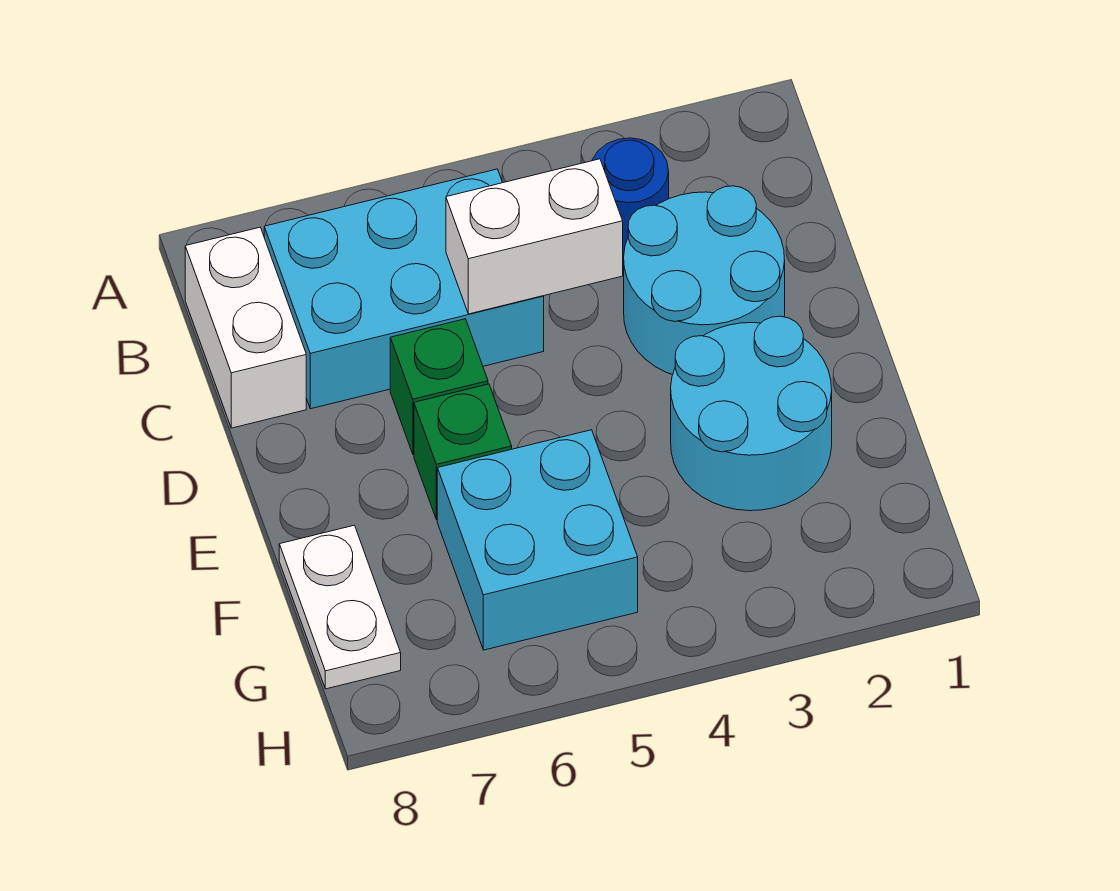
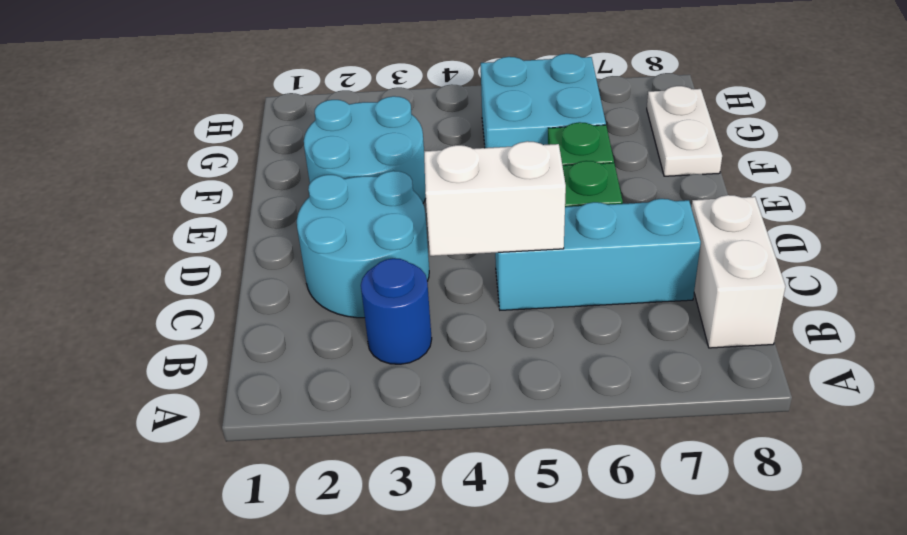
cyan brick B5:C7 level 1 -> cyan brick C5:C7 level 1

